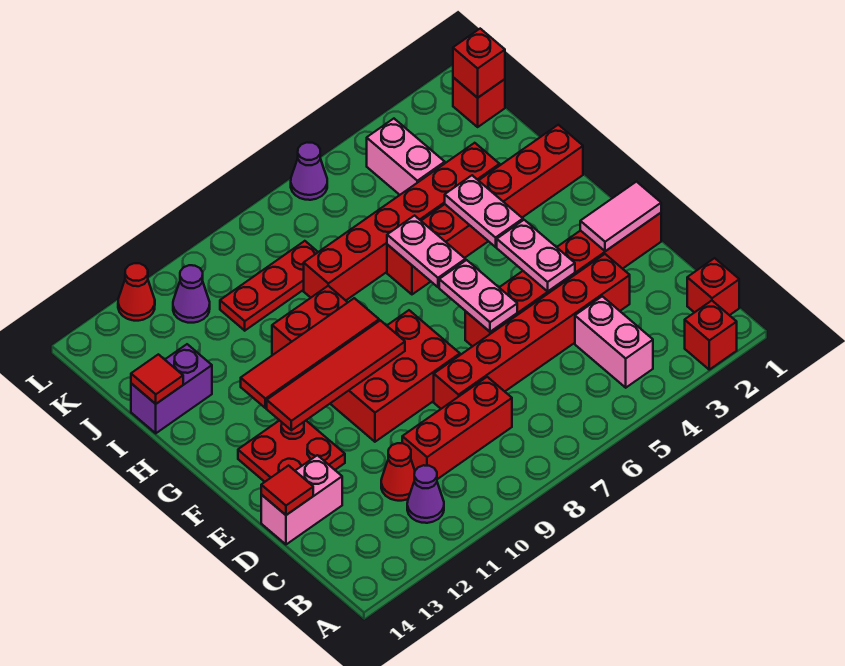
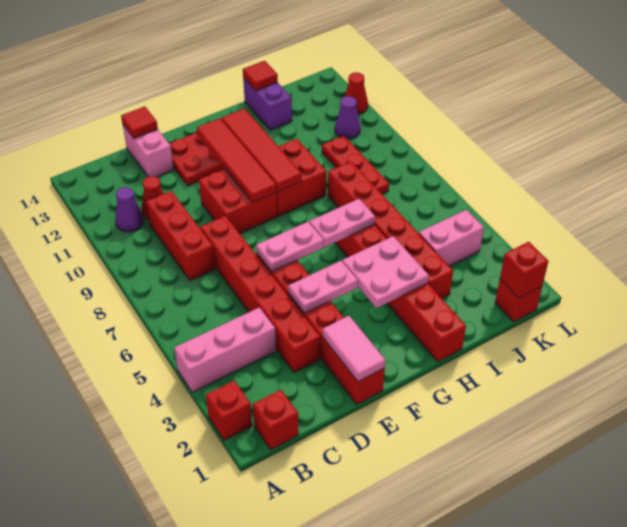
pink brick B4:C4 level 1 -> pink brick A4:C4 level 1
red brick E8:F10 level 1 -> red brick E9:F10 level 1
pink plate G4:H4 level 2 -> pink plate G3:H4 level 2
purple cone L6 level 1 -> none

